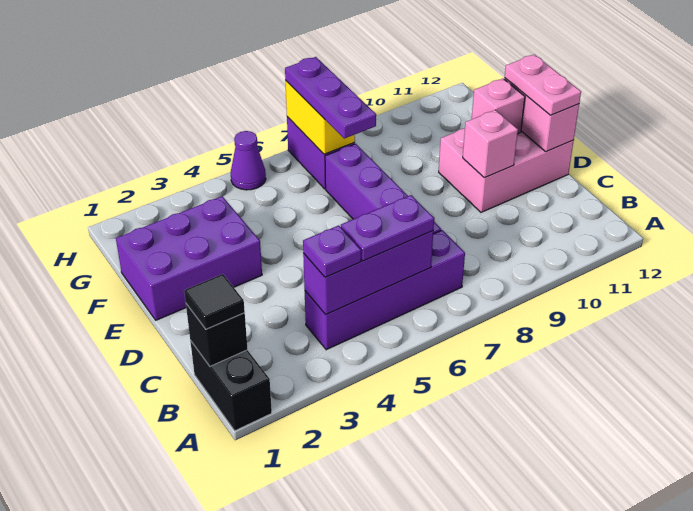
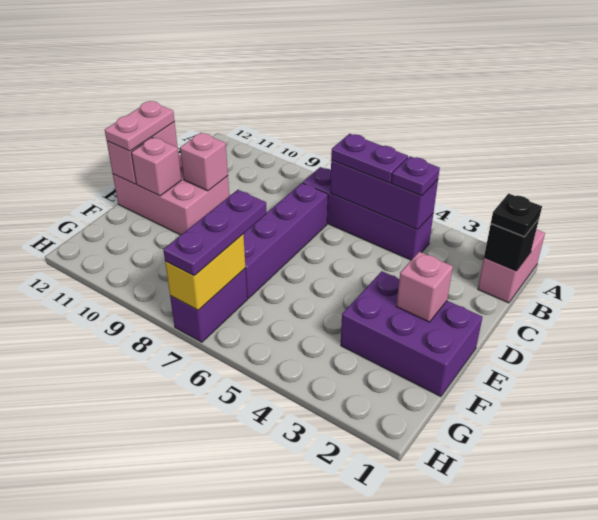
black brick A1:B1 level 1 -> pink brick A1:B1 level 1
black tile B1 level 3 -> black plate B1 level 3
none -> pink brick E2 level 2
purple cone H5 level 1 -> none

